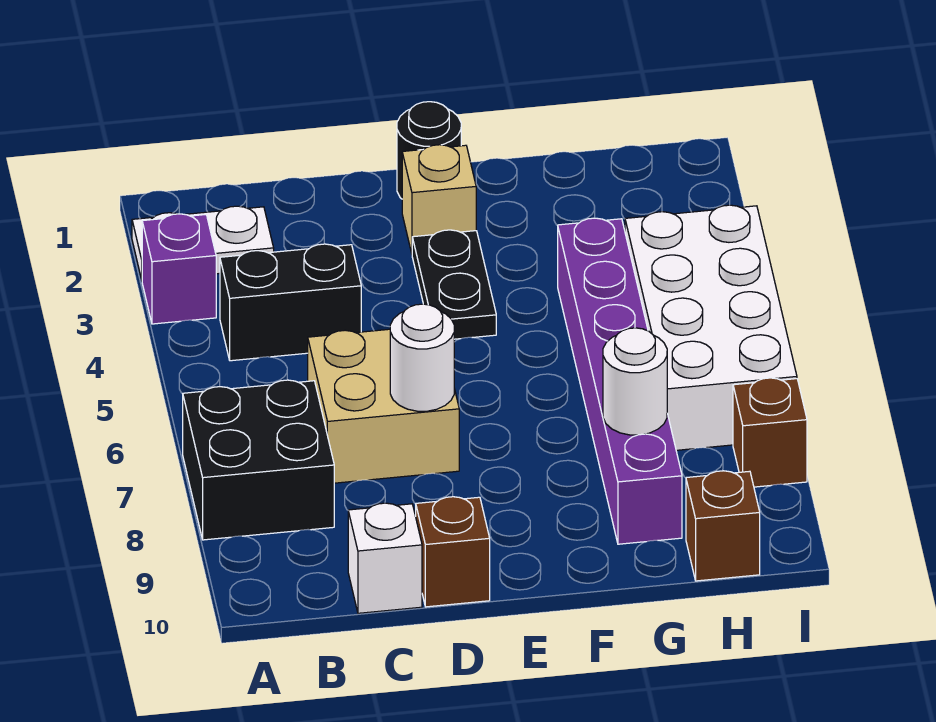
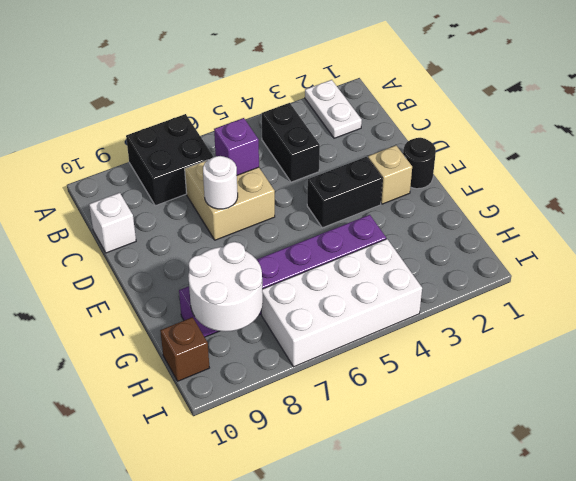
purple brick A3 level 1 -> purple brick C6 level 2
brown brick D10 level 1 -> none
black plate E3:E4 level 1 -> black brick E3:E4 level 1
white round brick G8 level 2 -> white round brick G8:H9 level 2
brown brick I8 level 1 -> none

